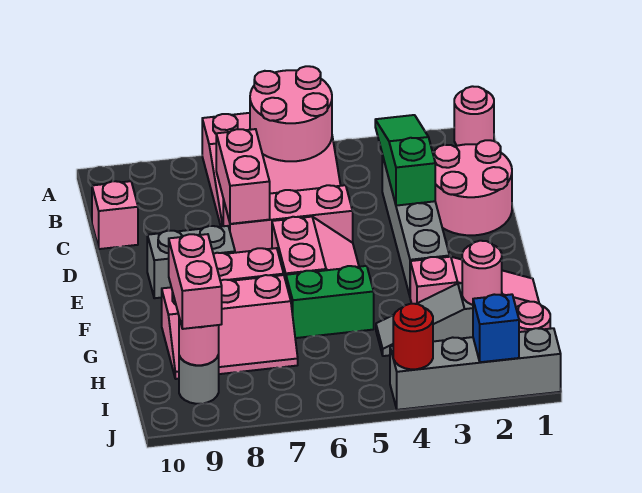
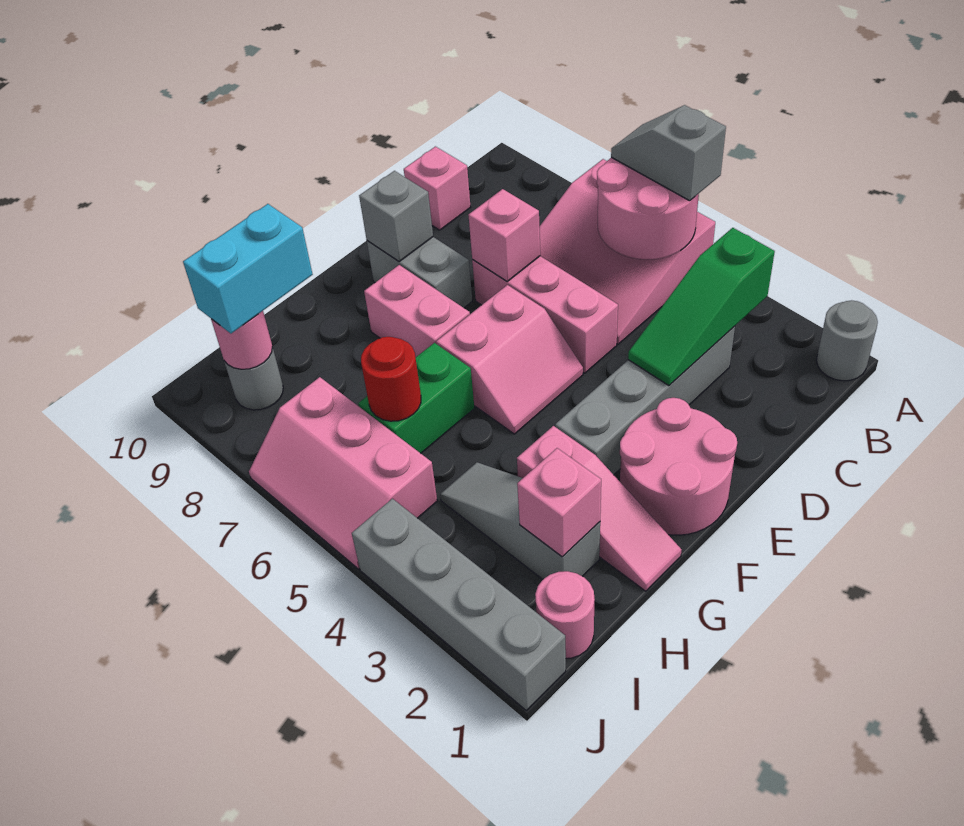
pink round brick A1 level 1 -> grey round brick A1 level 1
none -> grey slope A5:A6 level 3 top 5
green slope B3:D3 level 2 top D -> green slope B3:D3 level 2 top B
pink round brick C1:D2 level 1 -> pink round brick E1:F2 level 1
pink brick C7:D7 level 2 -> pink brick D7 level 2
none -> grey brick E9 level 2
green brick G5:G6 level 1 -> green brick G6:H6 level 1
pink slope G7:H9 level 1 top G -> pink slope I5:J7 level 1 top I
pink round brick H2 level 2 -> pink brick H2 level 2
pink brick H9:I9 level 3 -> cyan brick H9:I9 level 3
blue brick J2 level 2 -> none
red round brick J4 level 2 -> red round brick H6 level 2

